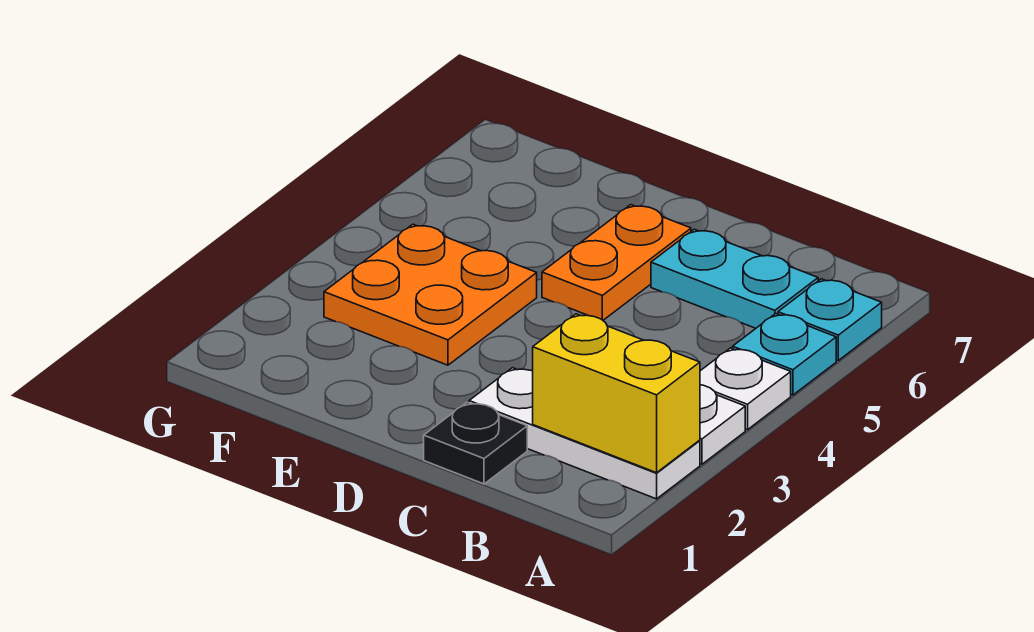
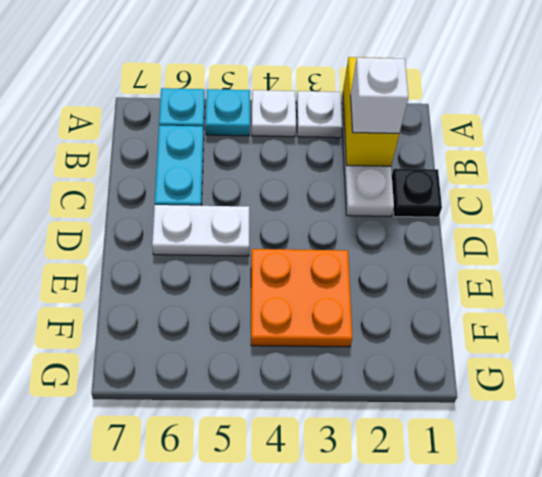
none -> white brick B2 level 3
orange plate D5:D6 level 1 -> white plate D5:D6 level 1

